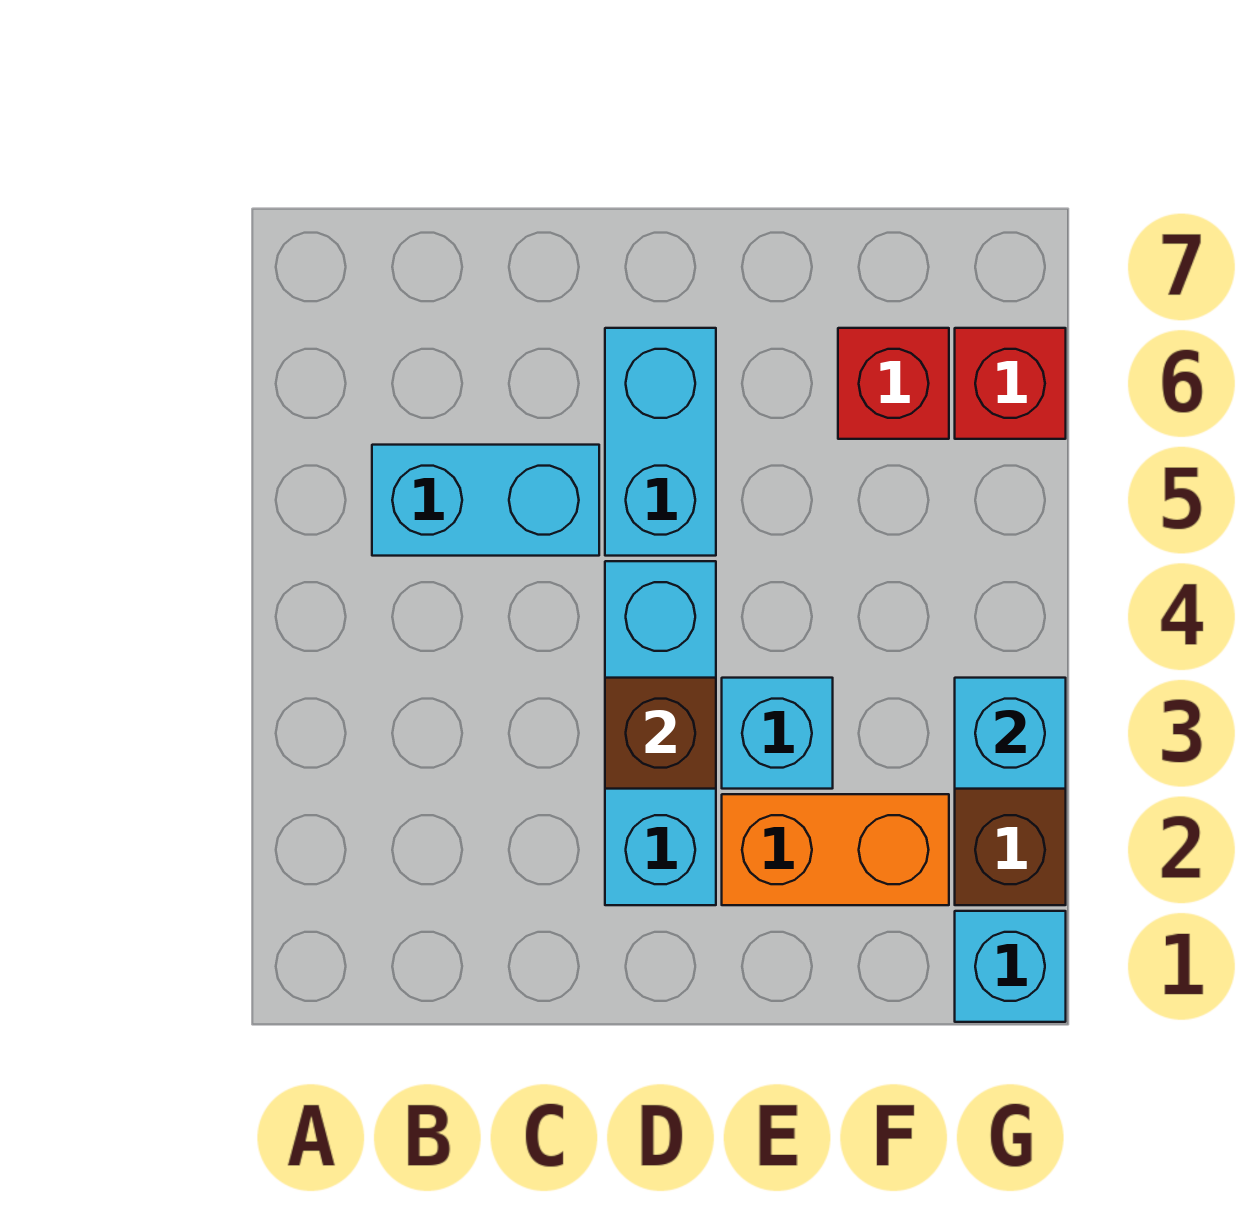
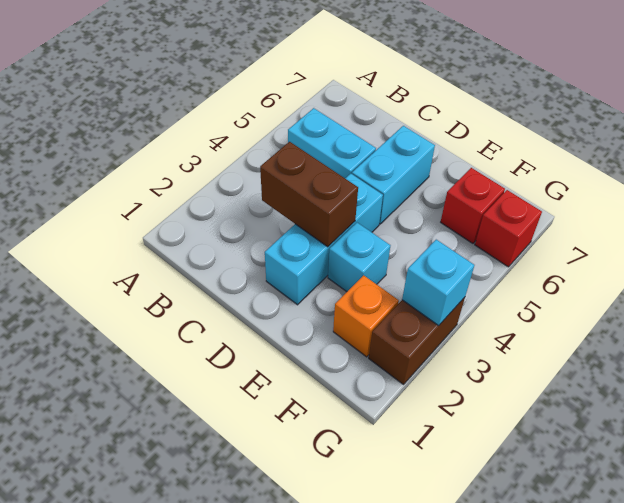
brown brick D3 level 2 -> brown brick C3:D3 level 2
orange brick E2:F2 level 1 -> orange brick F2 level 1
cyan brick G1 level 1 -> none

